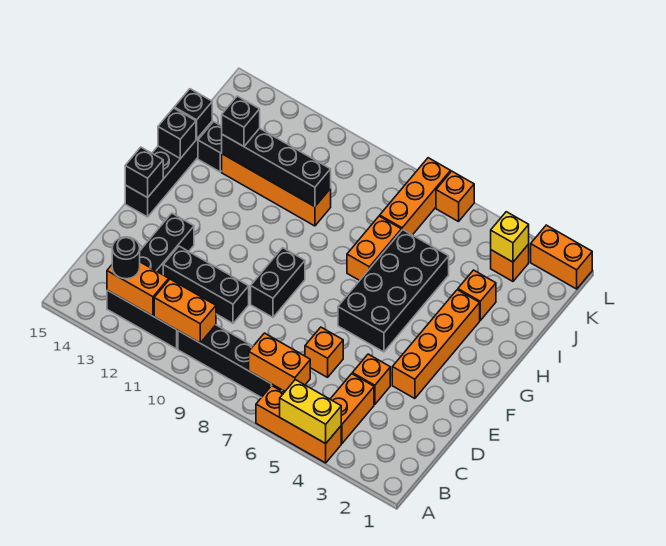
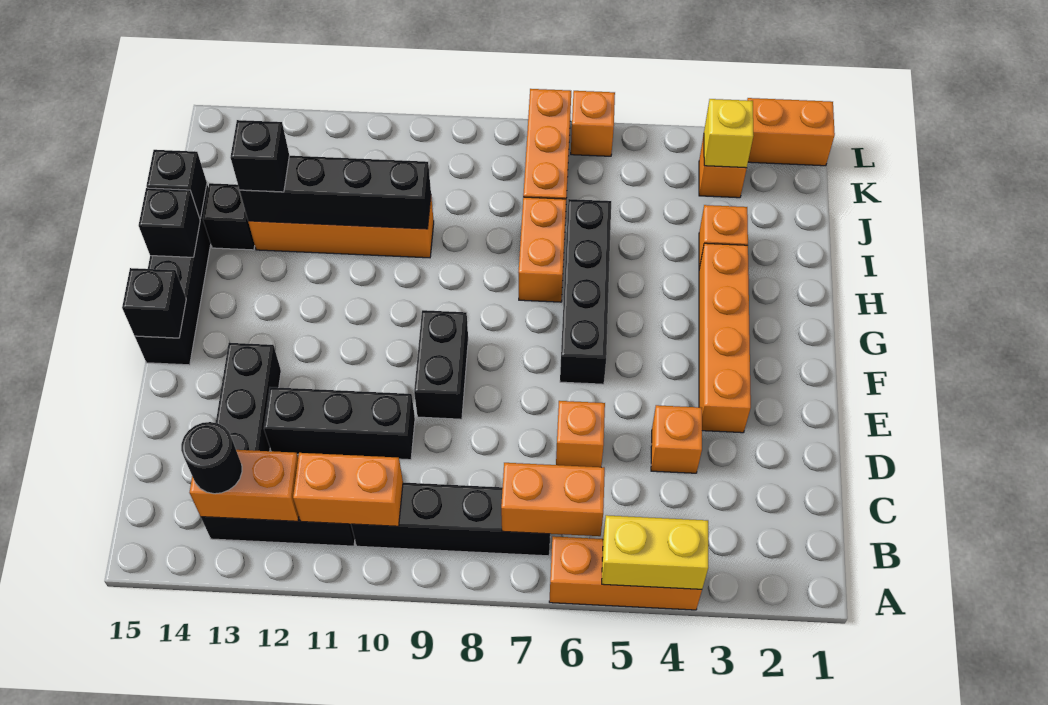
orange brick B4:C4 level 1 -> none
black brick F5:I6 level 1 -> black brick F6:I6 level 1

